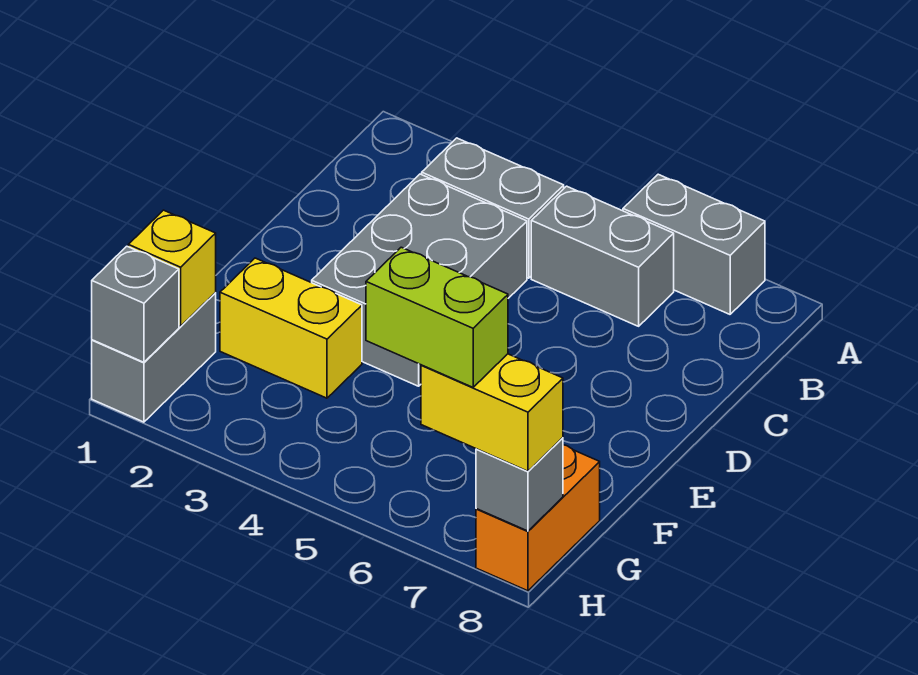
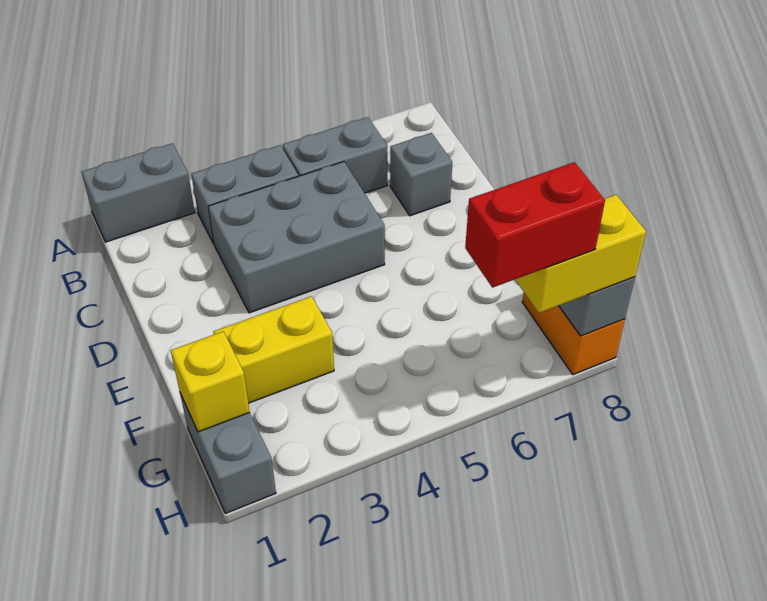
grey brick A6:A7 level 1 -> grey brick A1:A2 level 1
grey brick C3:E4 level 1 -> grey brick C3:D5 level 1
grey brick H1 level 2 -> grey brick C7 level 1
lime brick H6:H7 level 4 -> red brick H6:H7 level 4

